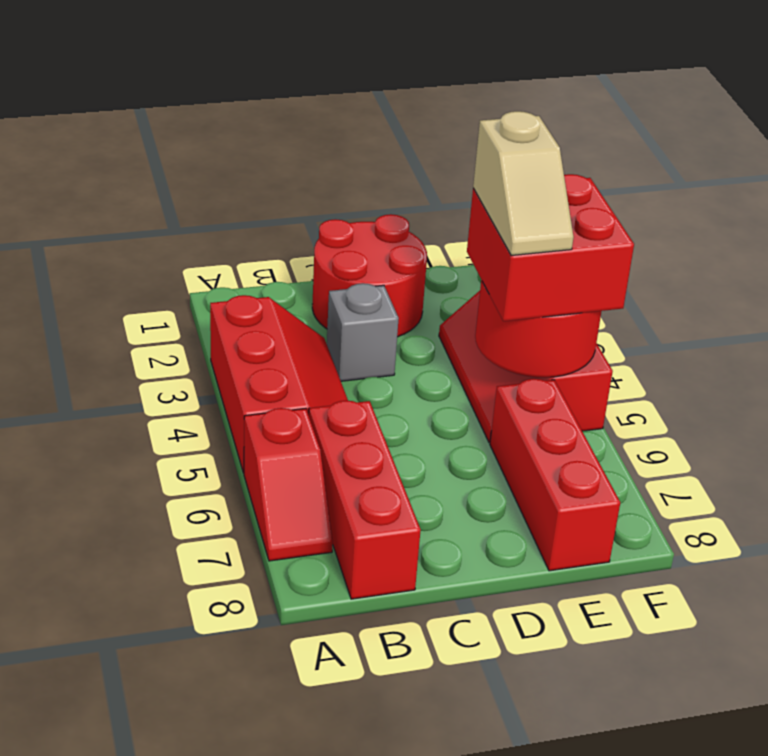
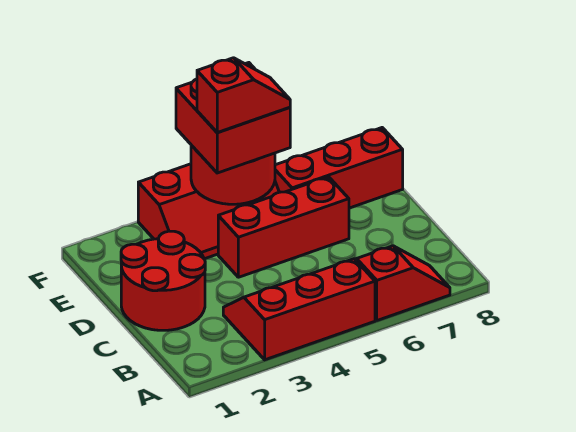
red brick B6:B8 level 1 -> red brick D4:D6 level 1
grey brick C3 level 1 -> none
tan slope E4:E5 level 4 top 4 -> red slope E4:E5 level 4 top 4

